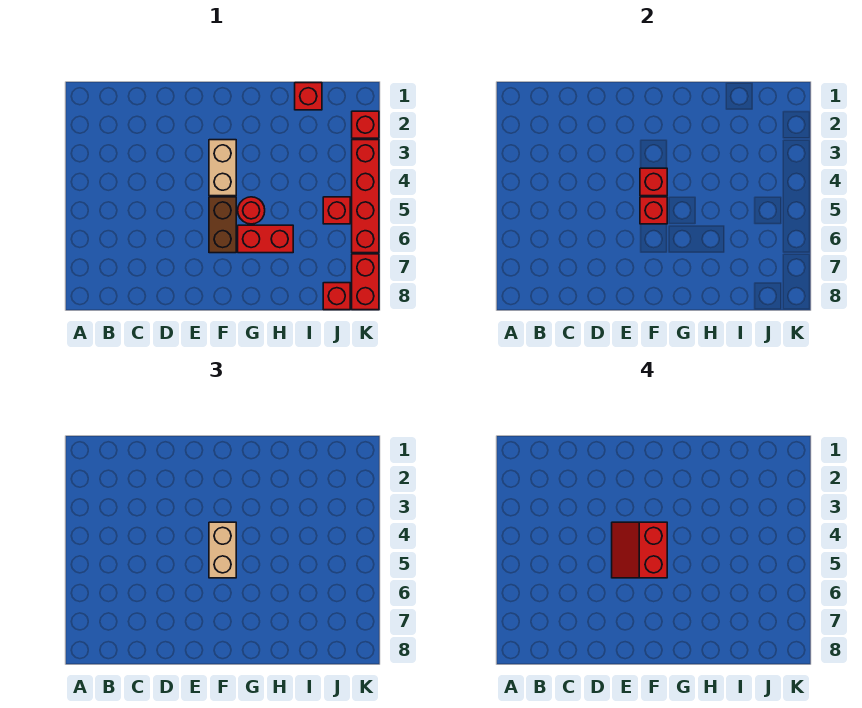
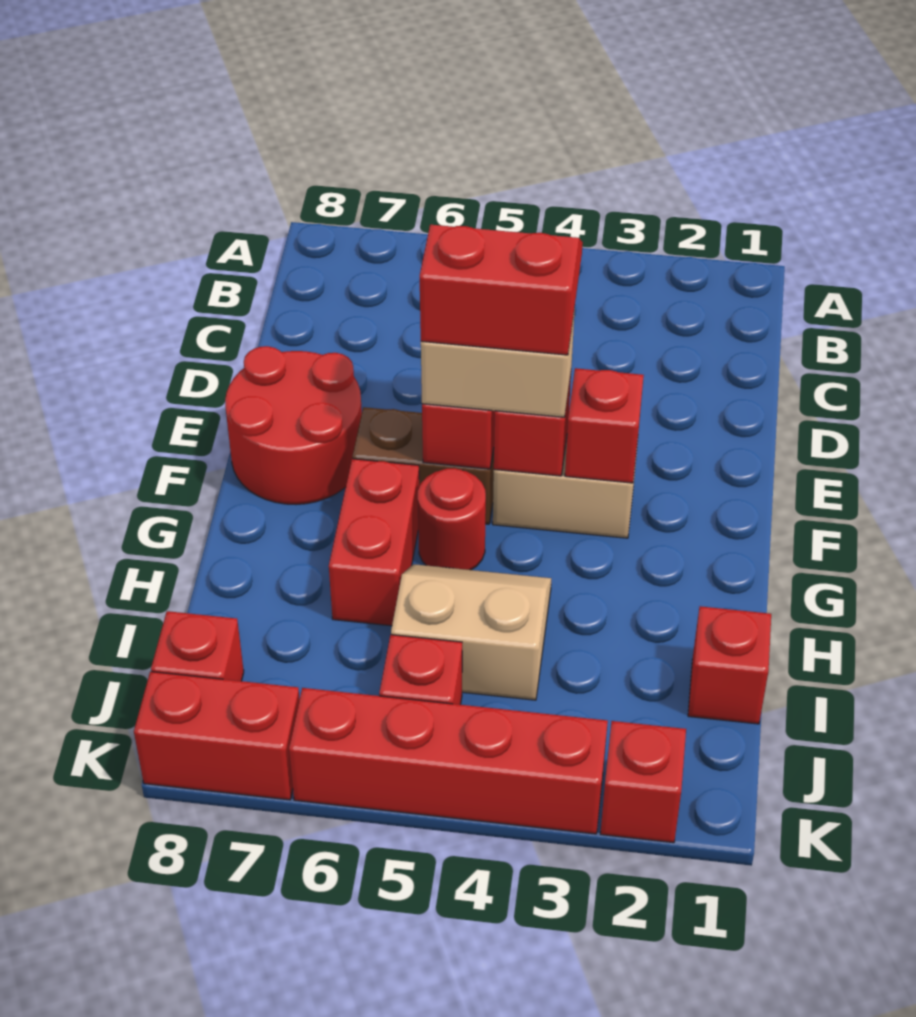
none -> red round brick E7:F8 level 1
none -> red brick F3 level 2
none -> tan slope H4:I5 level 1 top I

